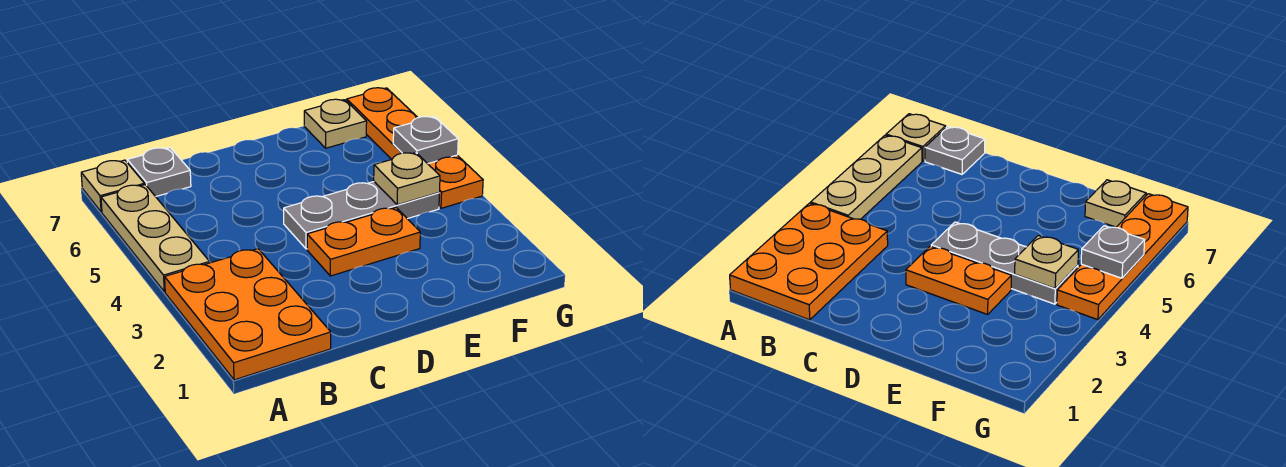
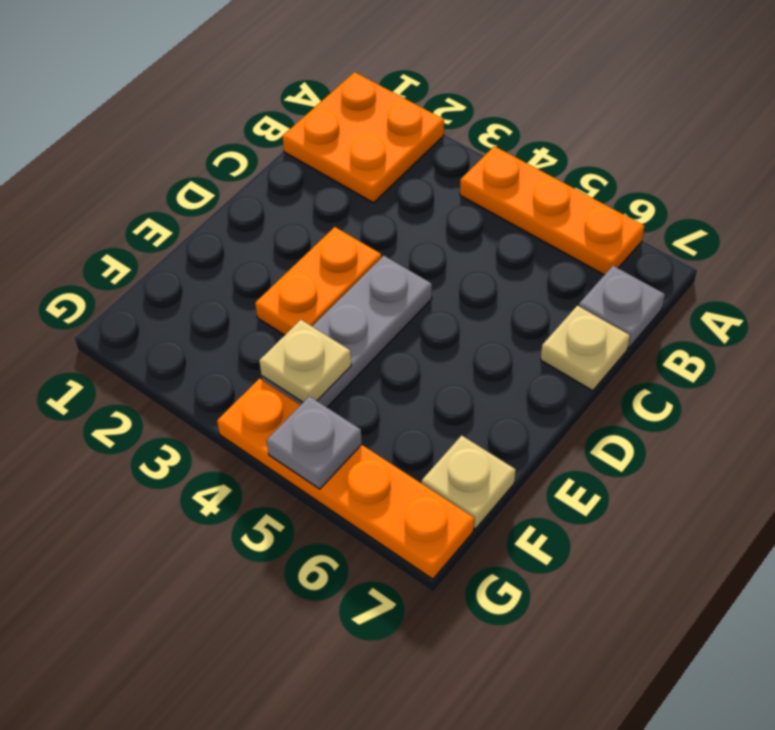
orange plate A1:B3 level 1 -> orange plate A1:B2 level 1
tan plate A4:A6 level 1 -> orange plate A4:A6 level 1
tan plate A7 level 1 -> tan plate C7 level 1

